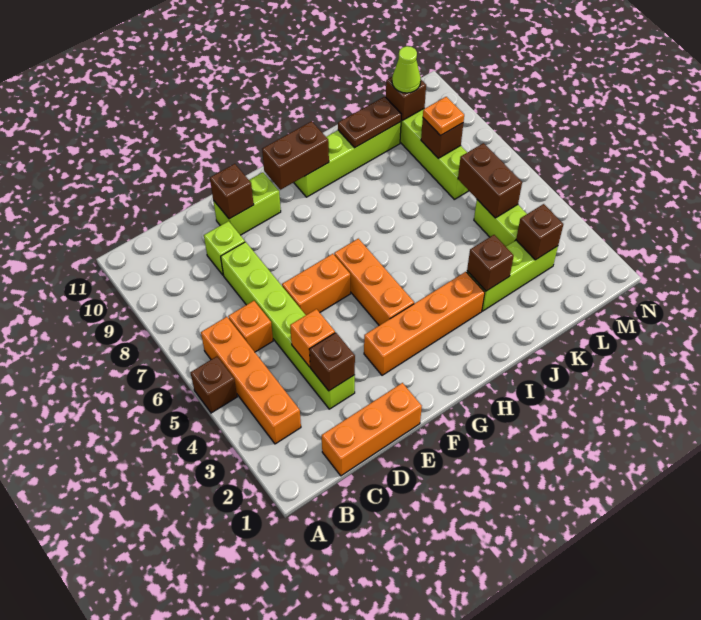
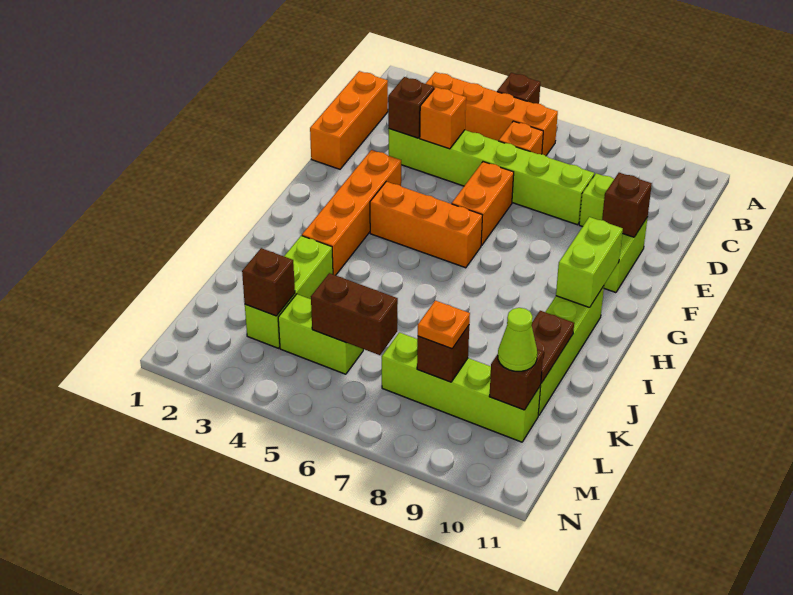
brown brick G10:H10 level 2 -> lime brick G10:H10 level 2
brown brick J3 level 2 -> none

